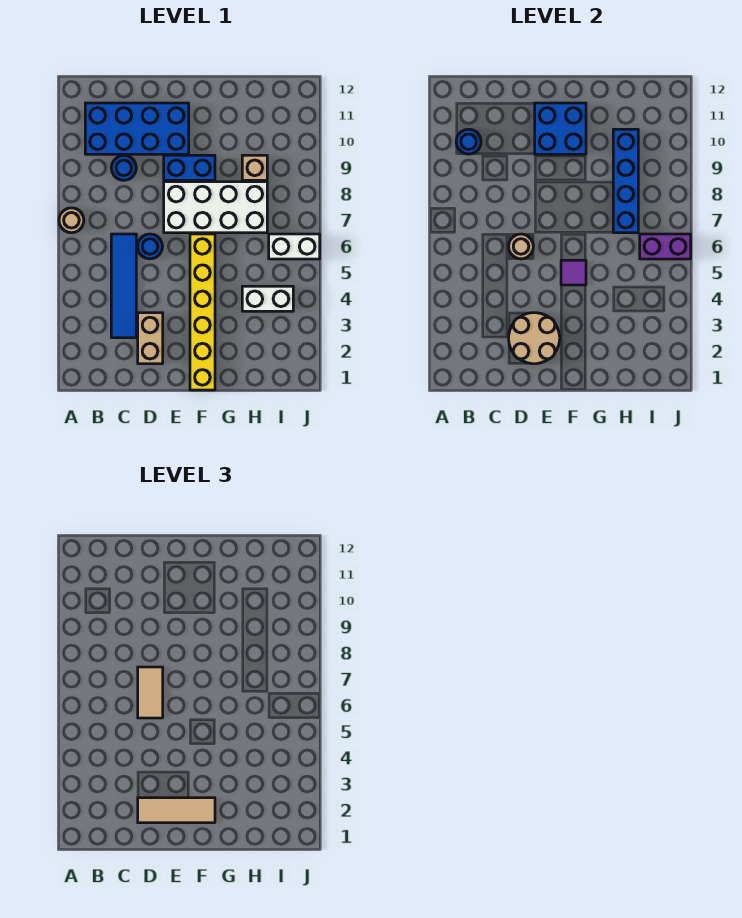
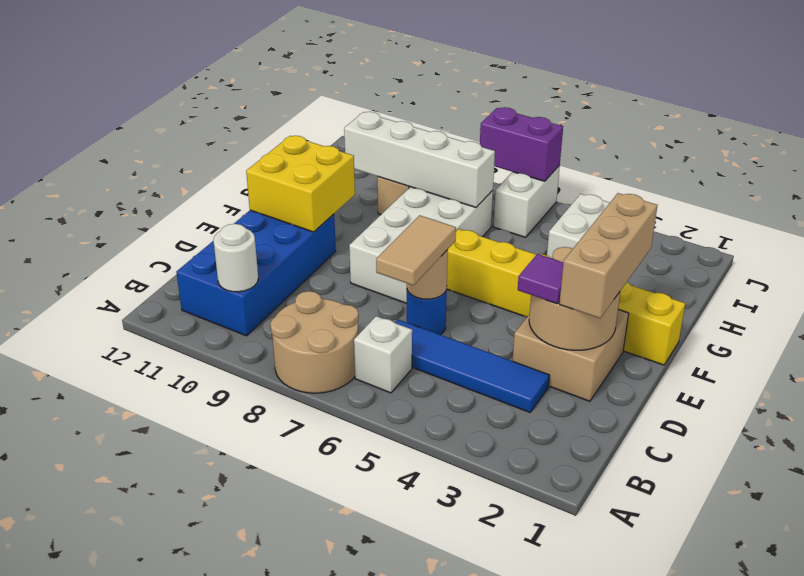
tan round brick A7 level 1 -> tan round brick A7:B8 level 1
none -> white brick B6 level 1
blue round brick B10 level 2 -> white round brick B10 level 2
blue round brick C9 level 1 -> none
tan brick D2:D3 level 1 -> tan brick D2:E3 level 1
tan tile D2:F2 level 3 -> tan brick D2:F2 level 3
tan tile D6:D7 level 3 -> tan tile C6:D6 level 3
blue brick E9:F9 level 1 -> none
blue brick E10:F11 level 2 -> yellow brick E10:F11 level 2
purple tile F5 level 2 -> purple tile D3 level 3
blue brick H7:H10 level 2 -> white brick H7:H10 level 2
purple brick I6:J6 level 2 -> purple brick J6:J7 level 2

